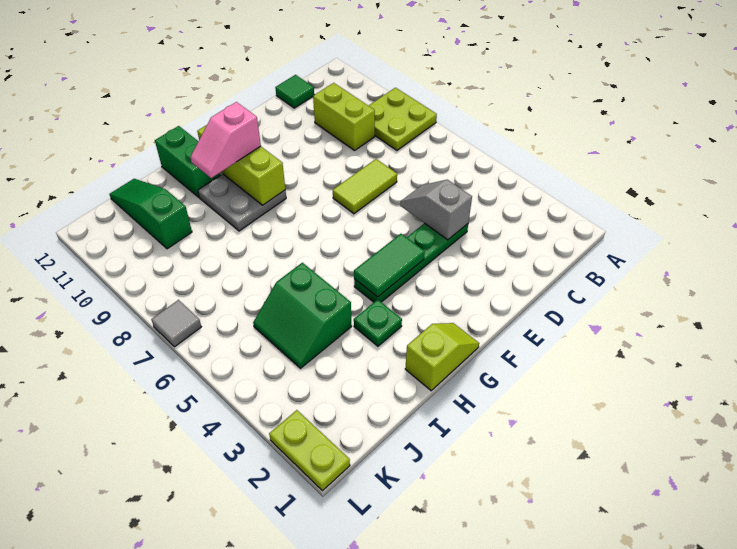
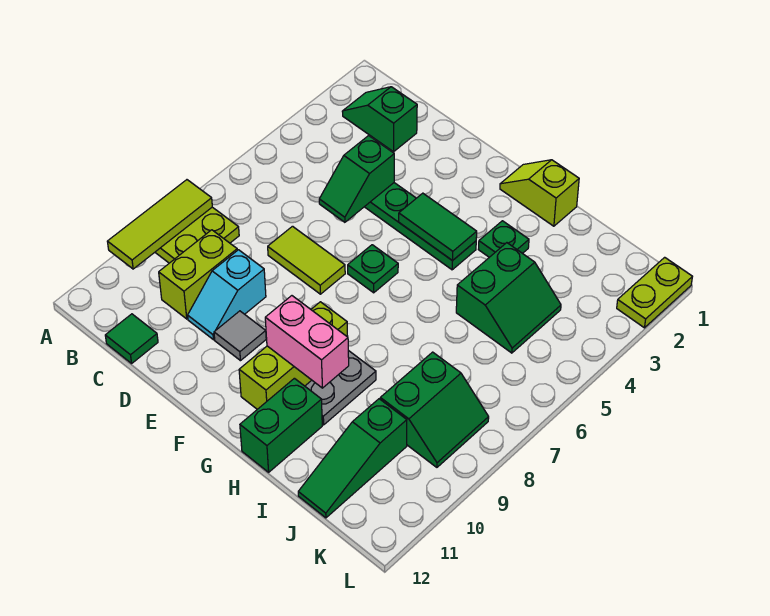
none -> lime tile A8:A10 level 2
none -> green slope B2:C2 level 1 top C
grey slope D4:D5 level 2 top 4 -> green slope D4:D5 level 2 top 4
none -> cyan slope D9:D10 level 1 top 9
none -> green plate F6 level 1
pink slope G10:H10 level 3 top G -> pink brick G10:H10 level 3
none -> green slope J8:K9 level 1 top J
grey tile L7 level 1 -> grey tile E10 level 1

